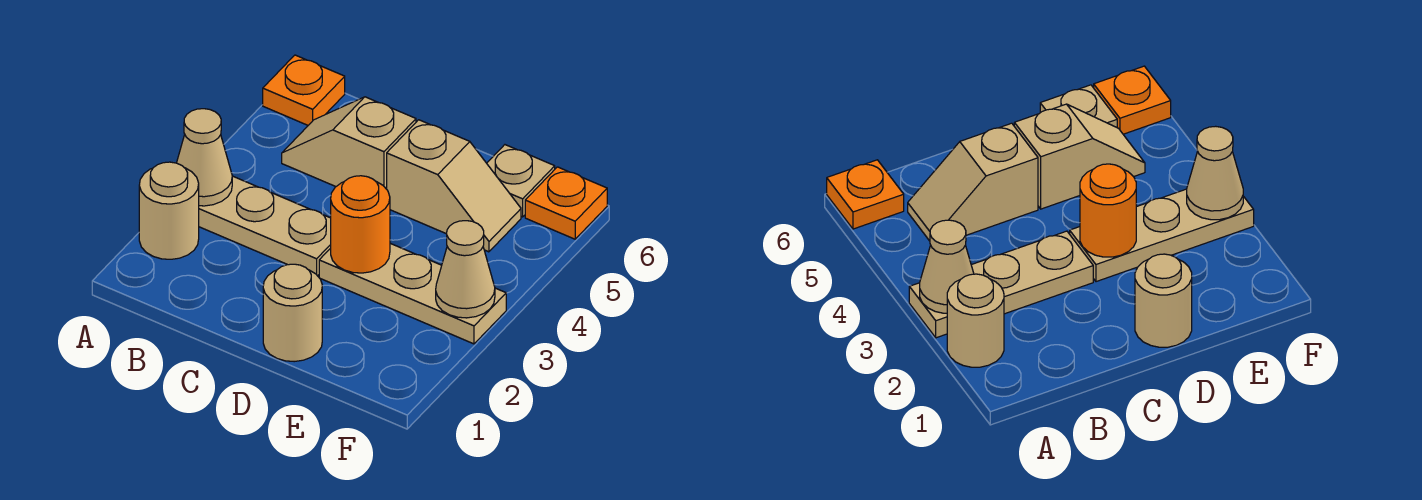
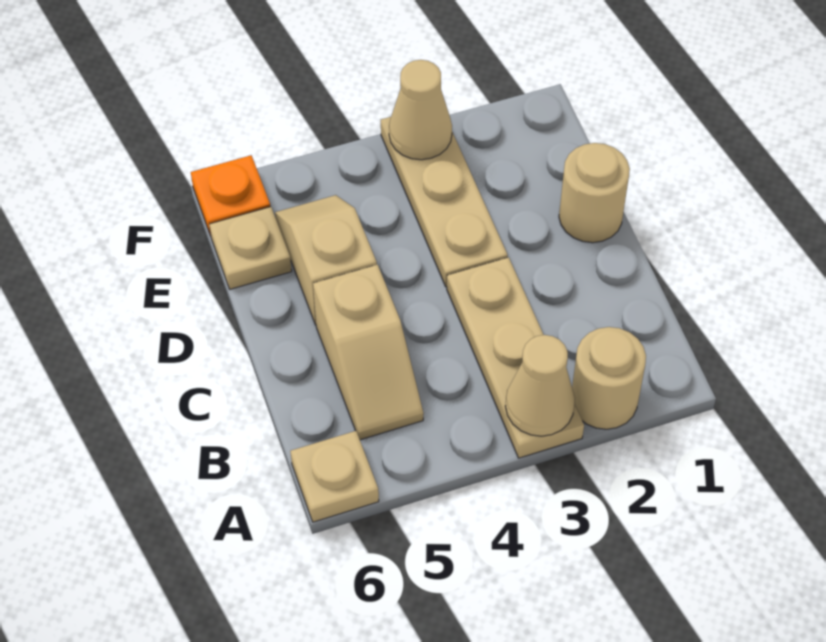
orange plate A6 level 1 -> tan plate A6 level 1
orange round brick D3 level 2 -> none

